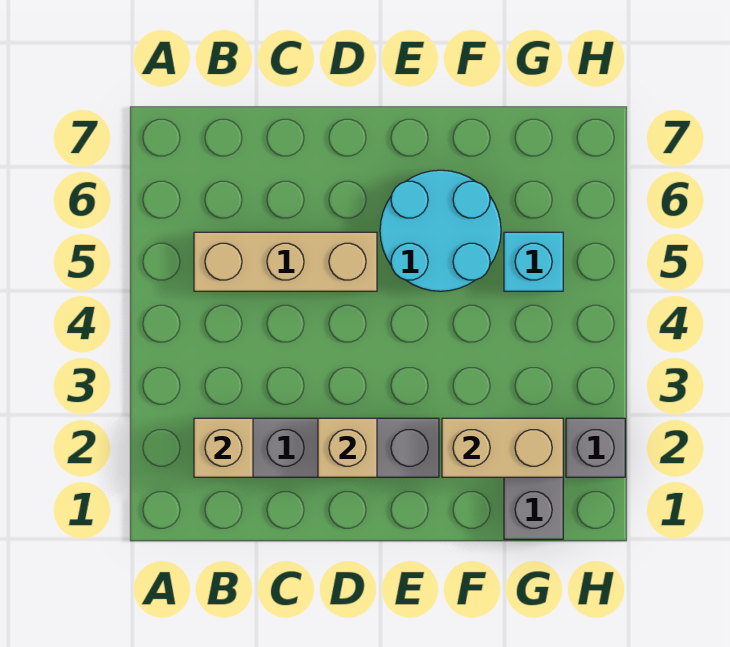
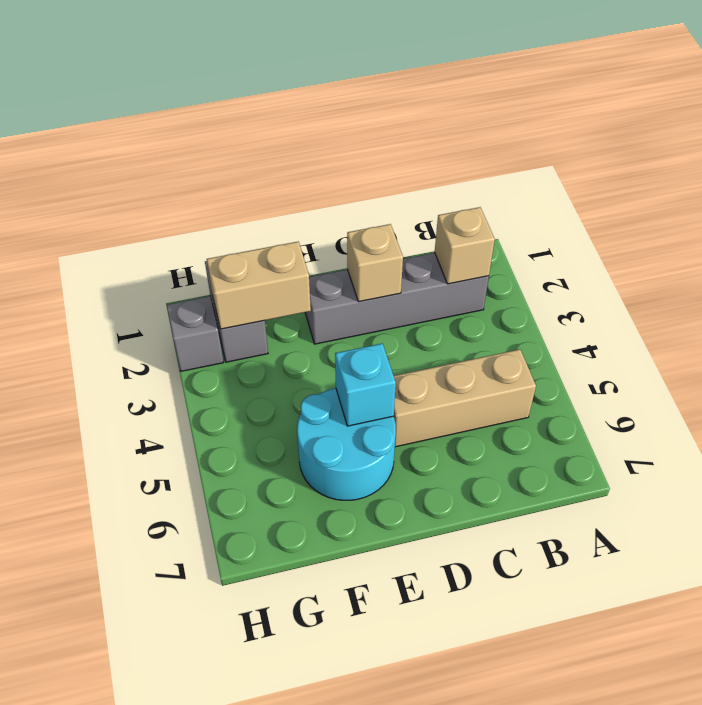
cyan brick G5 level 1 -> cyan brick E5 level 2

